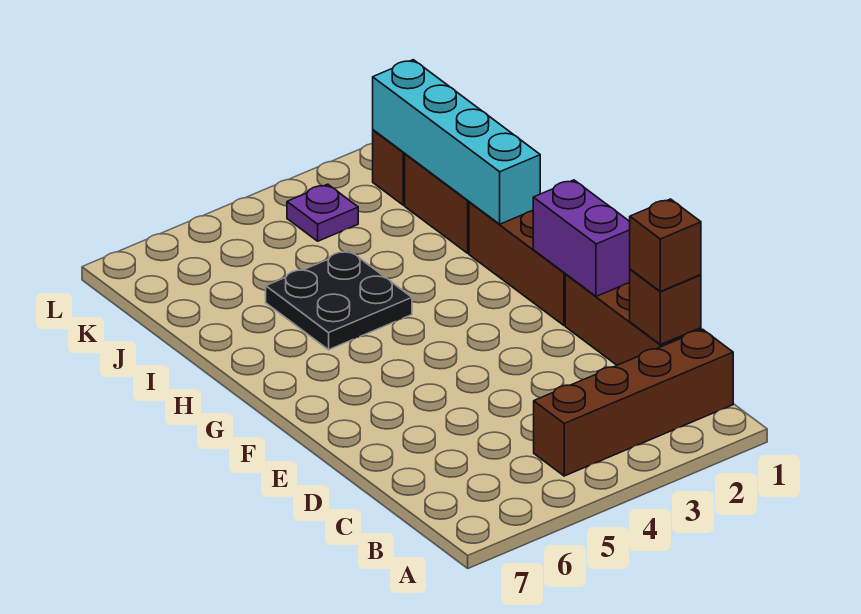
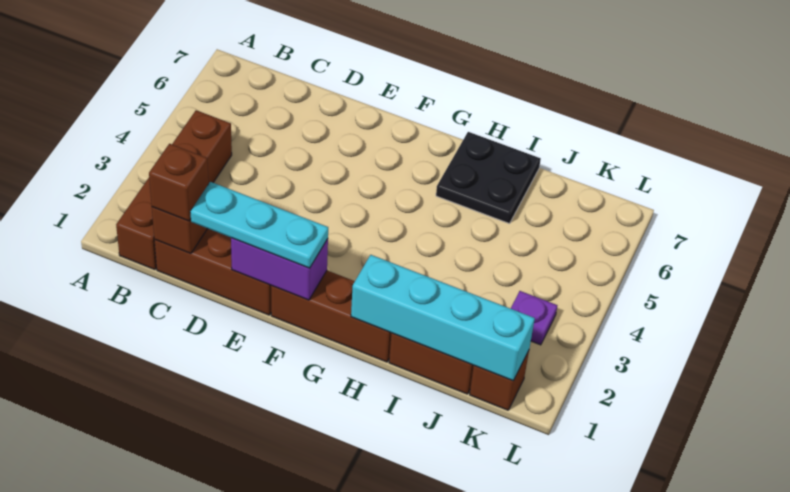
none -> cyan plate D1:F1 level 3
black plate H4:I5 level 1 -> black plate H6:I7 level 1

